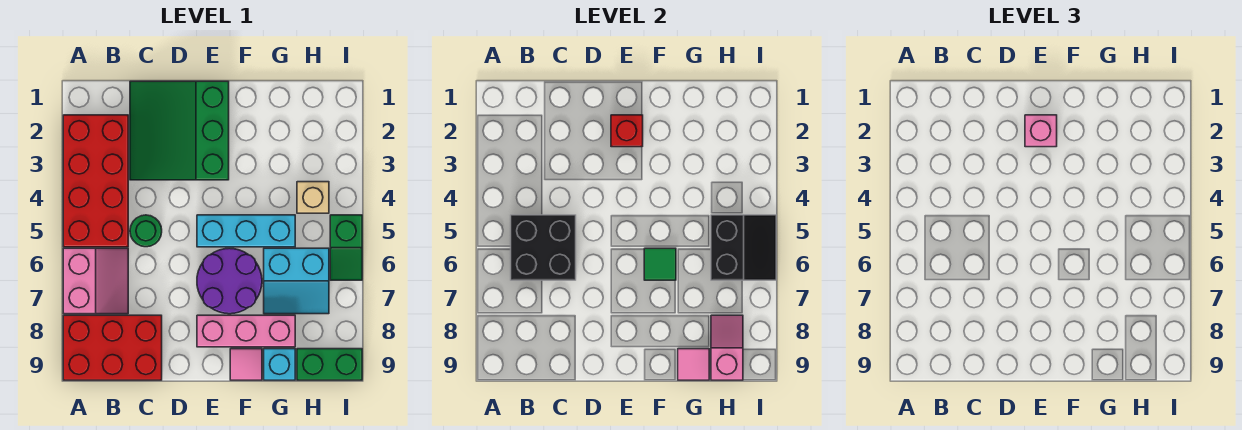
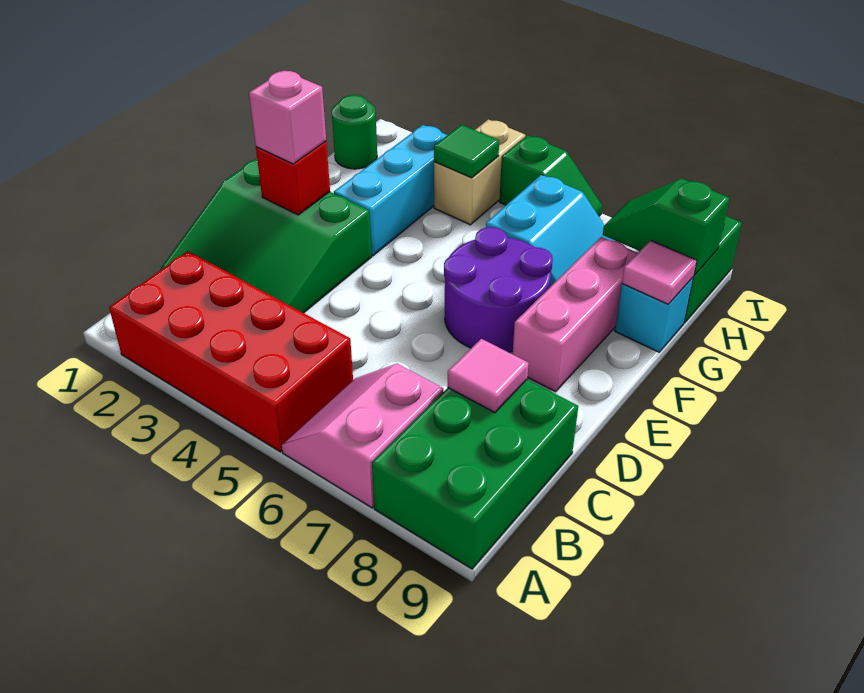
pink slope A6:B7 level 1 top A -> pink slope A6:B7 level 1 top 7
red brick A8:C9 level 1 -> green brick A8:C9 level 1
black brick B5:C6 level 2 -> none
green round brick C5 level 1 -> green round brick H1 level 1
cyan brick E5:G5 level 1 -> cyan brick F3:H3 level 1
green tile F6 level 2 -> green tile H4 level 2
pink tile F9 level 1 -> pink tile C8 level 2
tan brick H4 level 1 -> tan brick H4:I4 level 1
black slope H5:I6 level 2 top H -> none
pink slope H8:H9 level 2 top 9 -> green slope H8:H9 level 2 top 9

